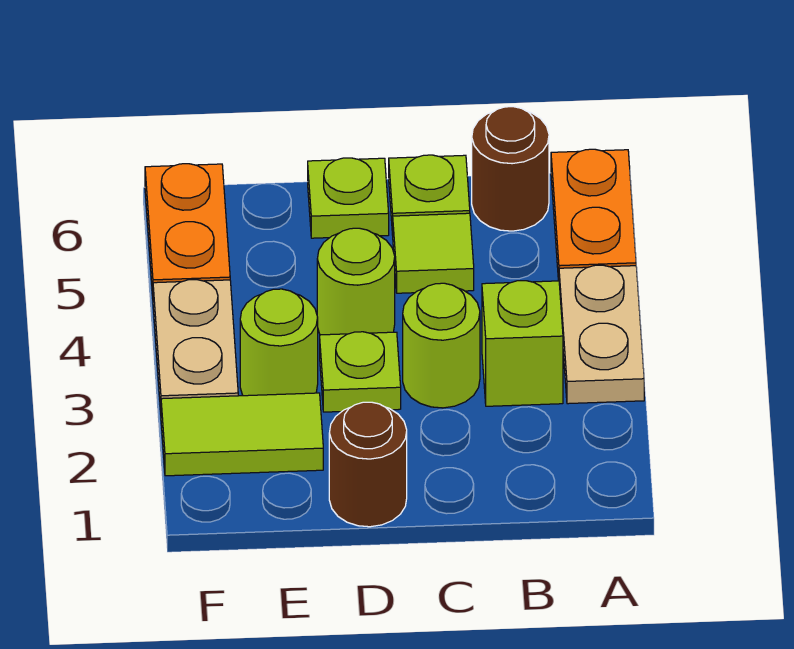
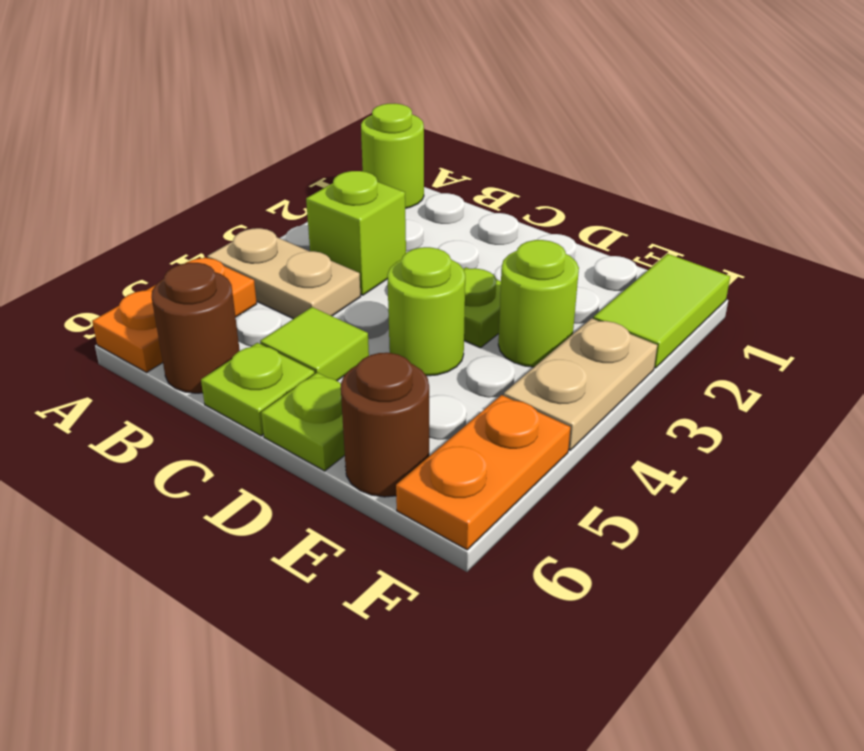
tan plate A3:A4 level 1 -> tan plate A4:B4 level 1
lime round brick C3 level 1 -> lime round brick A1 level 1
brown round brick D1 level 1 -> brown round brick E6 level 1
lime tile E2:F2 level 1 -> lime tile F1:F2 level 1

